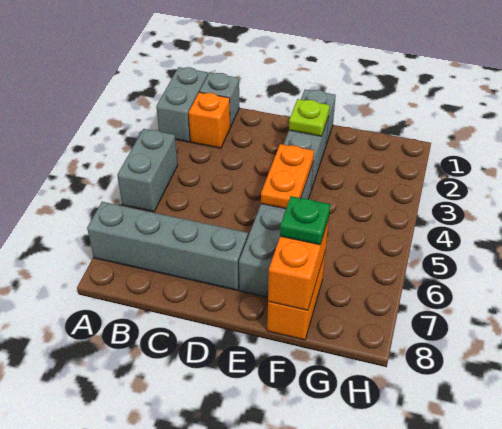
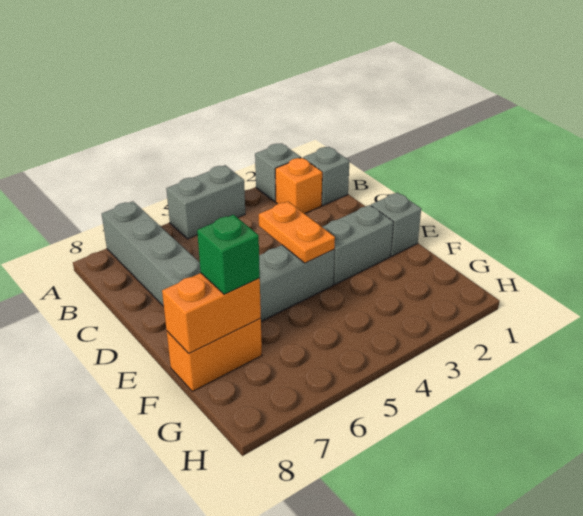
grey brick A1:A2 level 1 -> grey brick A2 level 1
lime plate E2 level 2 -> none
orange plate E4:E5 level 2 -> orange plate D4:E4 level 2
green plate F7 level 3 -> green brick F7 level 3

